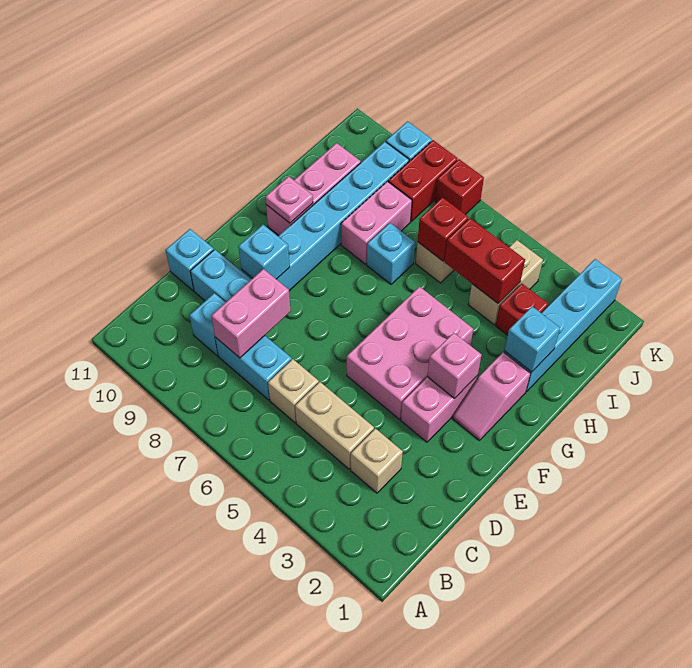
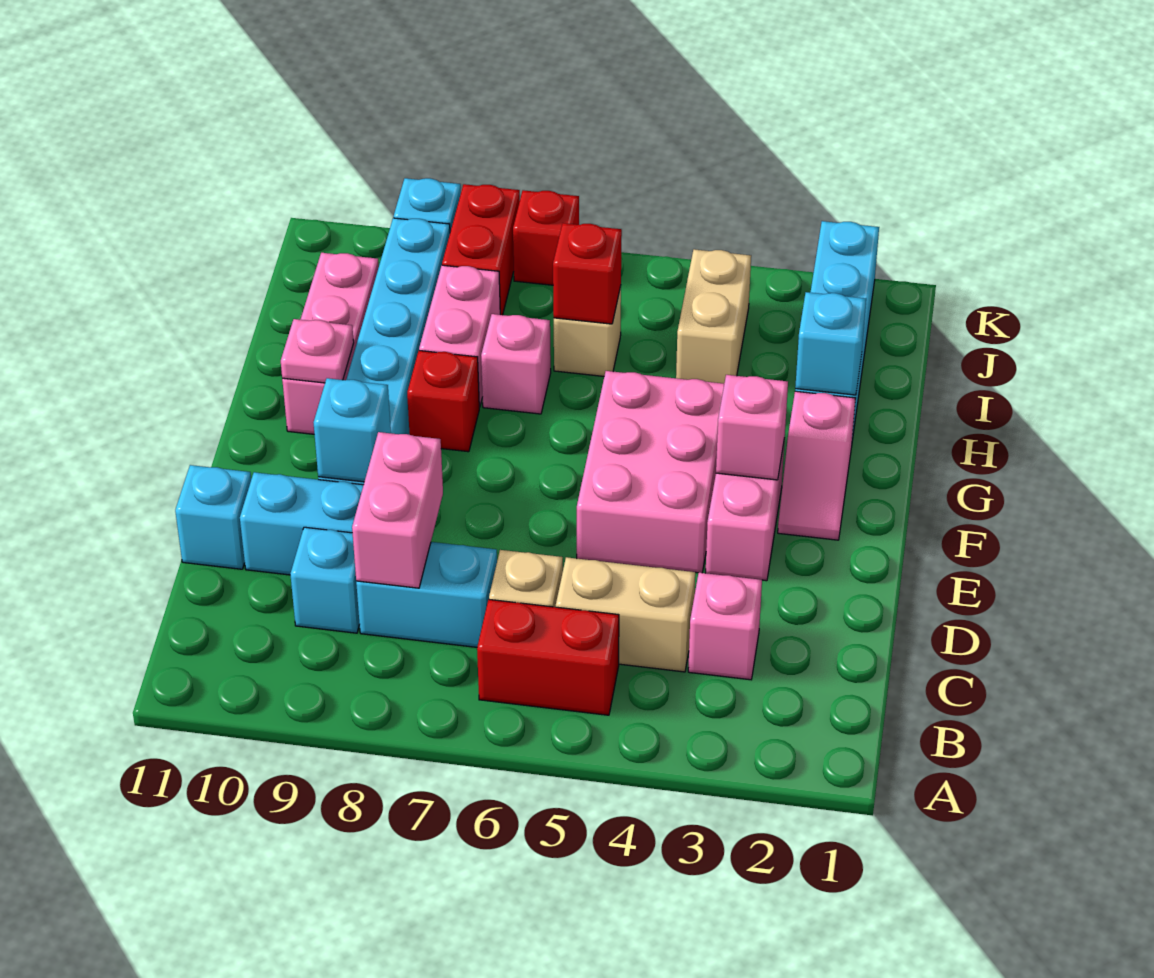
tan brick C3 level 1 -> pink brick C3 level 1
cyan brick H7 level 1 -> pink brick H7 level 1
red brick I3 level 1 -> red brick G8 level 1
red brick I4:I5 level 2 -> red brick B5:B6 level 1

